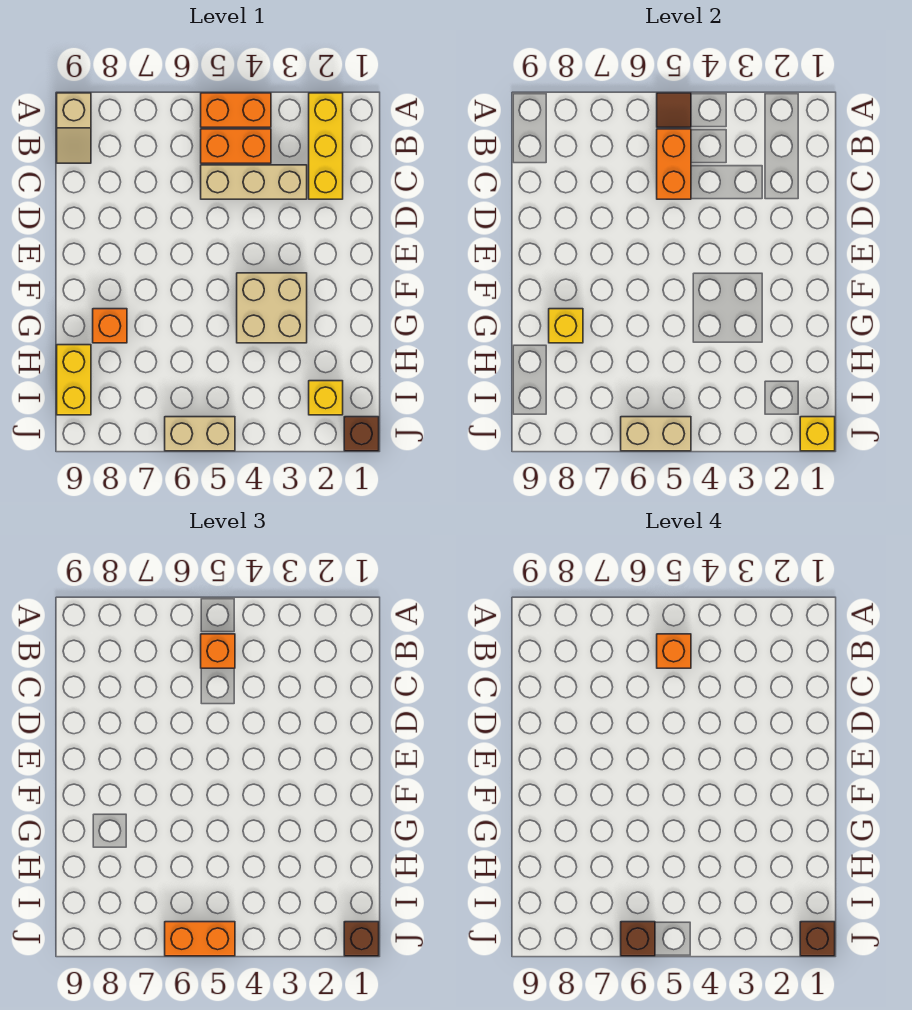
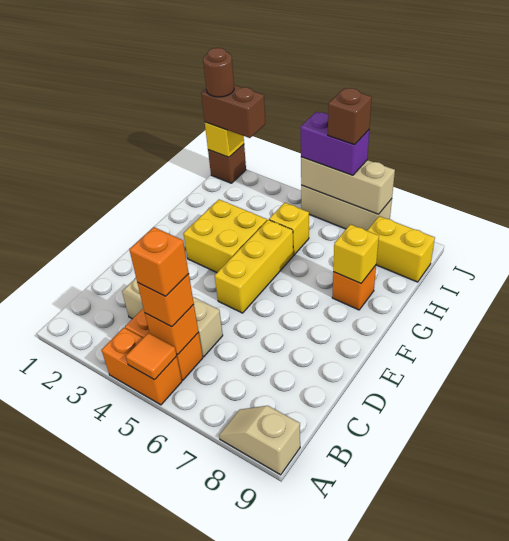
yellow brick A2:C2 level 1 -> yellow brick E5:G5 level 1
brown tile A5 level 2 -> orange tile A5 level 2
tan slope A9:B9 level 1 top A -> tan slope A8:A9 level 1 top 9
orange brick B5:C5 level 2 -> orange brick B5 level 2
tan brick F3:G4 level 1 -> yellow brick F3:G4 level 1
yellow brick H9:I9 level 1 -> yellow brick I8:I9 level 1
yellow brick I2 level 1 -> yellow brick H5 level 1
brown brick J1 level 3 -> brown brick J1:J2 level 3
brown brick J1 level 4 -> brown round brick J1 level 4
tan brick J5:J6 level 1 -> tan brick J5:J7 level 1
tan brick J5:J6 level 2 -> tan brick J5:J7 level 2
orange brick J5:J6 level 3 -> purple brick J5:J6 level 3

